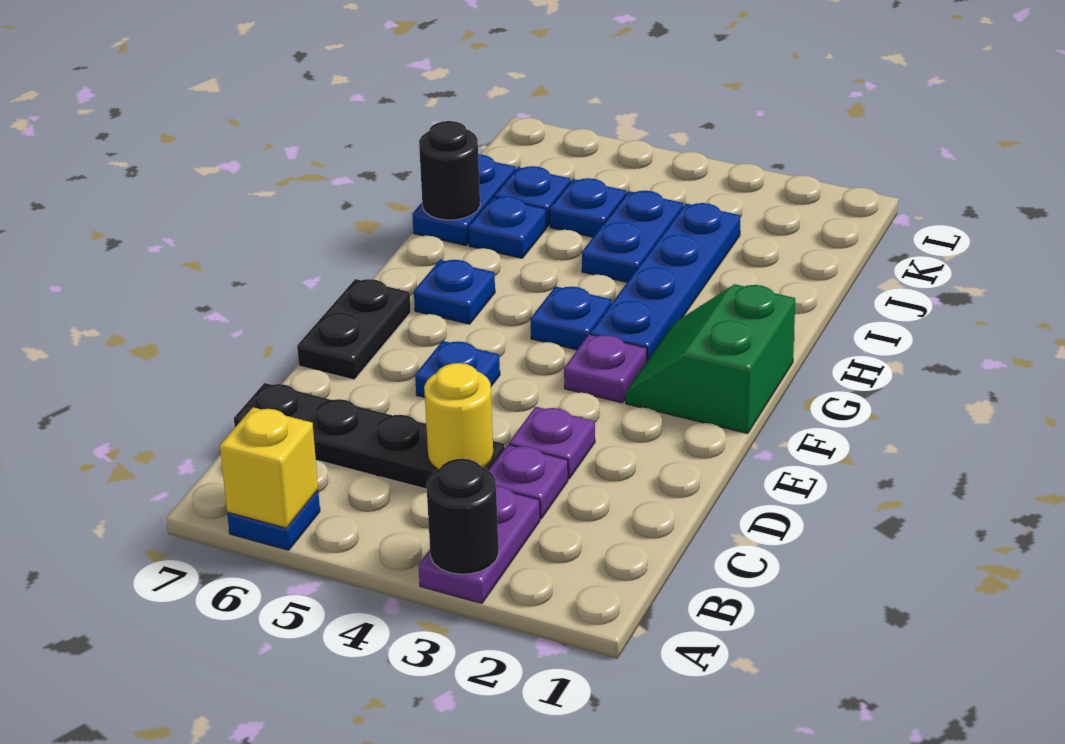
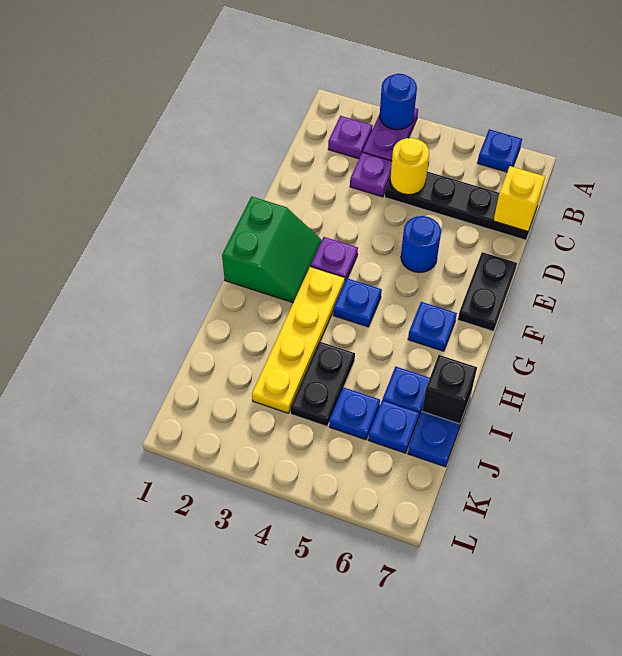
black round brick A3 level 2 -> blue round brick A3 level 2
yellow brick A6 level 2 -> yellow brick C7 level 2
purple plate D3 level 1 -> purple plate B2 level 1
blue plate E5 level 1 -> blue round brick E5 level 1
blue plate G3:J3 level 1 -> yellow plate G3:J3 level 1
blue plate I4:J4 level 1 -> black plate I4:J4 level 1
black round brick I7 level 2 -> black brick I7 level 2

